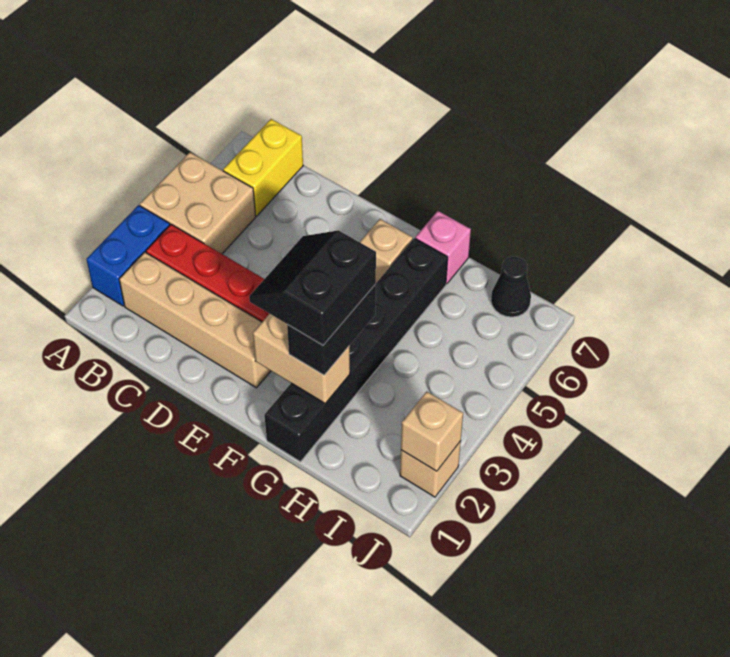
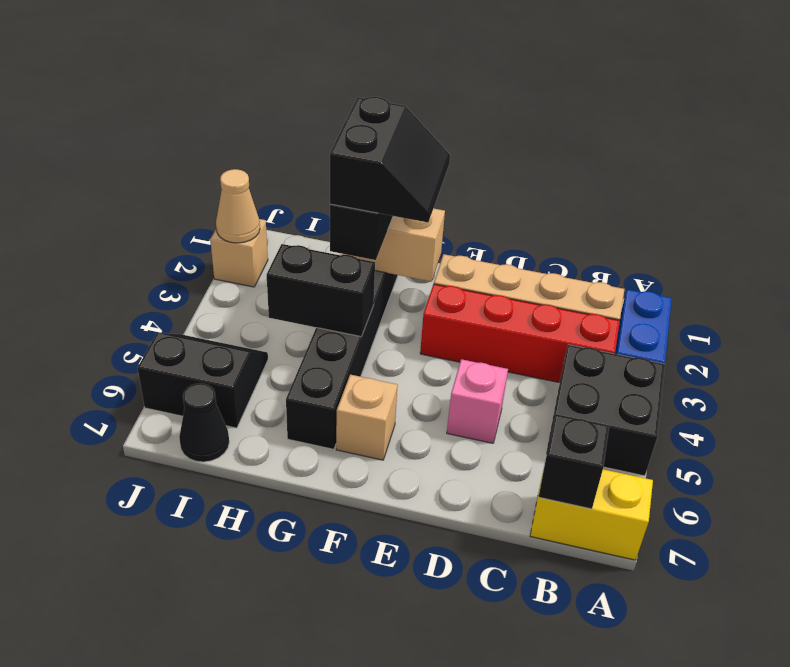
tan brick A4:B5 level 1 -> black brick A4:B5 level 1
yellow brick B6:B7 level 1 -> yellow brick A7:B7 level 1
none -> black brick B7 level 2
none -> black brick G4:H4 level 2
pink brick G7 level 1 -> pink brick D5 level 1
none -> black slope I5:J6 level 1 top 6
tan brick J2 level 2 -> tan cone J2 level 2

